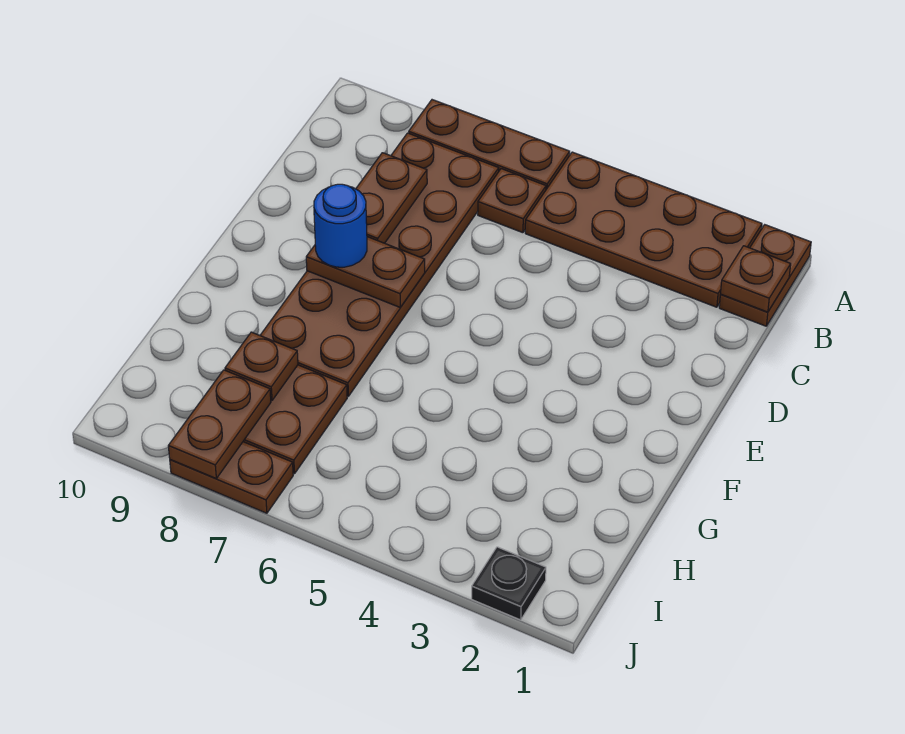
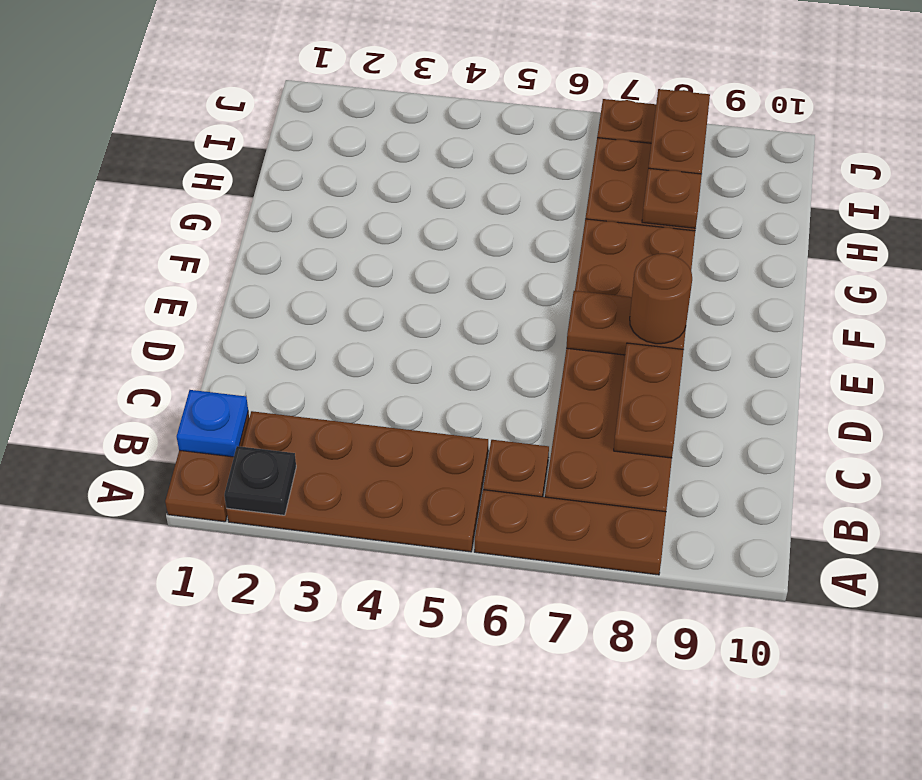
brown plate B1 level 2 -> blue plate B1 level 2
blue round brick E8 level 3 -> brown round brick E8 level 3
black plate J2 level 1 -> black plate A2 level 2

